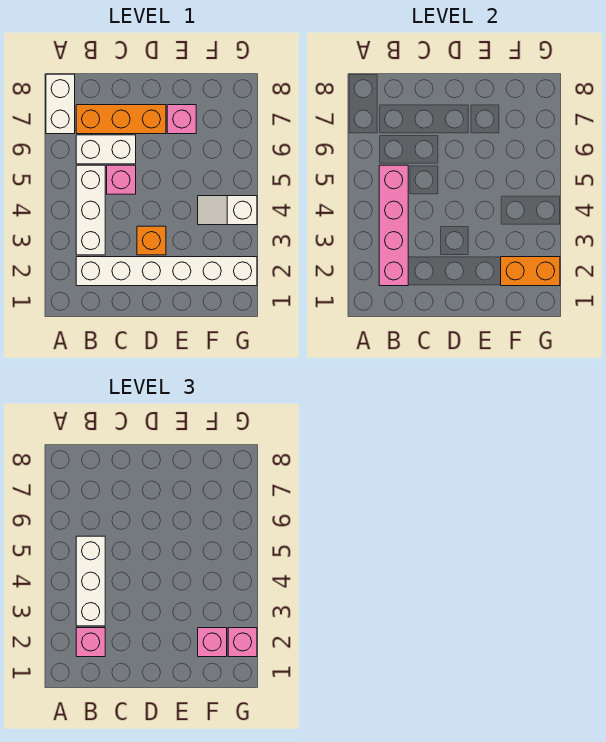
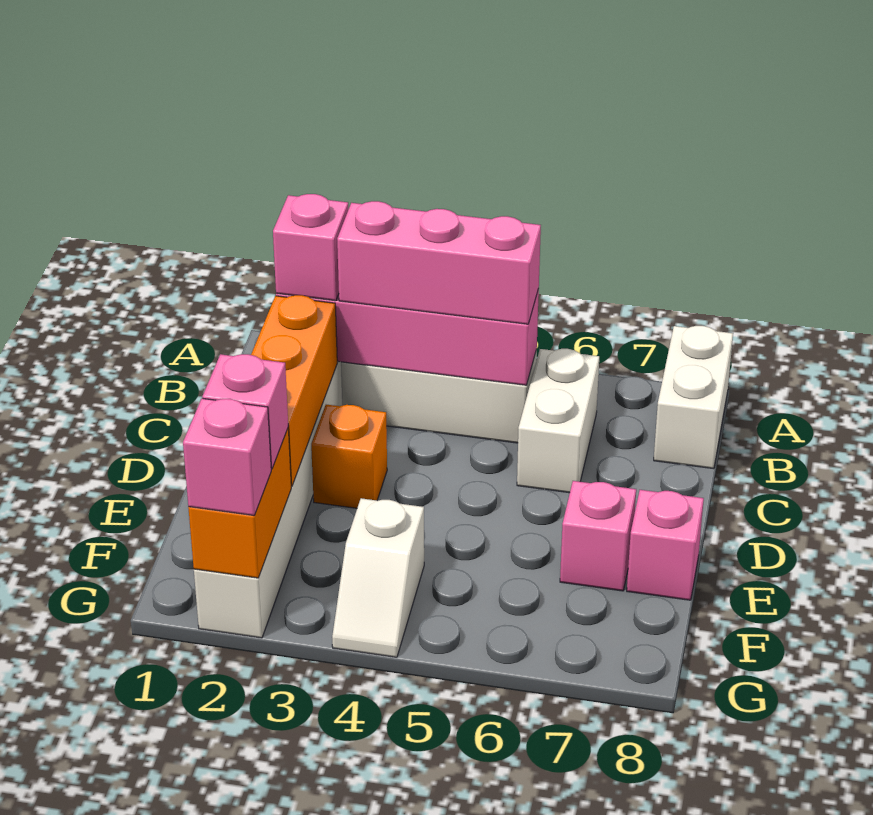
white brick A7:A8 level 1 -> white brick A8:B8 level 1
white brick B3:B5 level 3 -> pink brick B3:B5 level 3
orange brick B7:D7 level 1 -> orange brick C2:E2 level 2
pink brick C5 level 1 -> pink brick E8 level 1
white slope F4:G4 level 1 top G -> white slope F4:G4 level 1 top F

